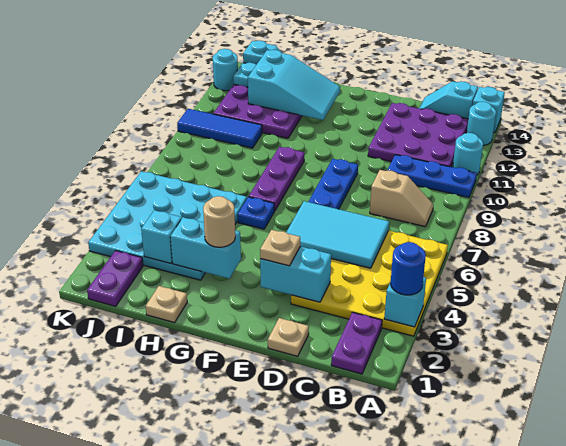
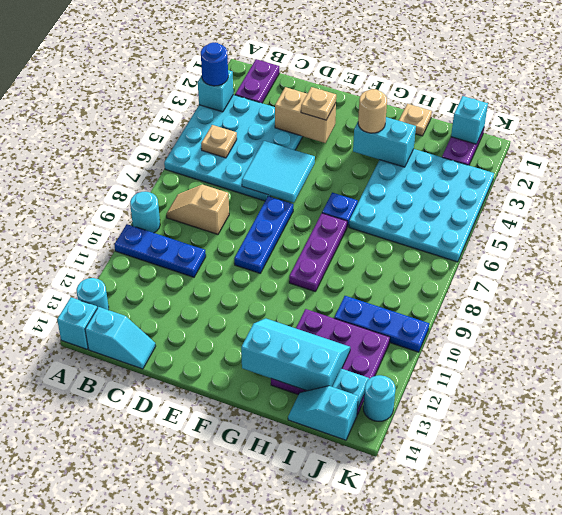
yellow plate A3:D6 level 1 -> cyan plate A3:D6 level 1
cyan round brick A11 level 1 -> cyan round brick A9 level 1
purple plate B11:D13 level 1 -> none
cyan tile C5:E6 level 2 -> cyan tile D5:E6 level 2
tan plate D1 level 1 -> tan plate B5 level 2
cyan brick D3:E3 level 2 -> tan brick D3:E3 level 2
cyan slope G12:I13 level 2 top I -> cyan slope G12:I13 level 2 top 13
cyan brick I3 level 2 -> cyan brick J1 level 2
blue tile I10:K10 level 1 -> blue plate I10:K10 level 1

